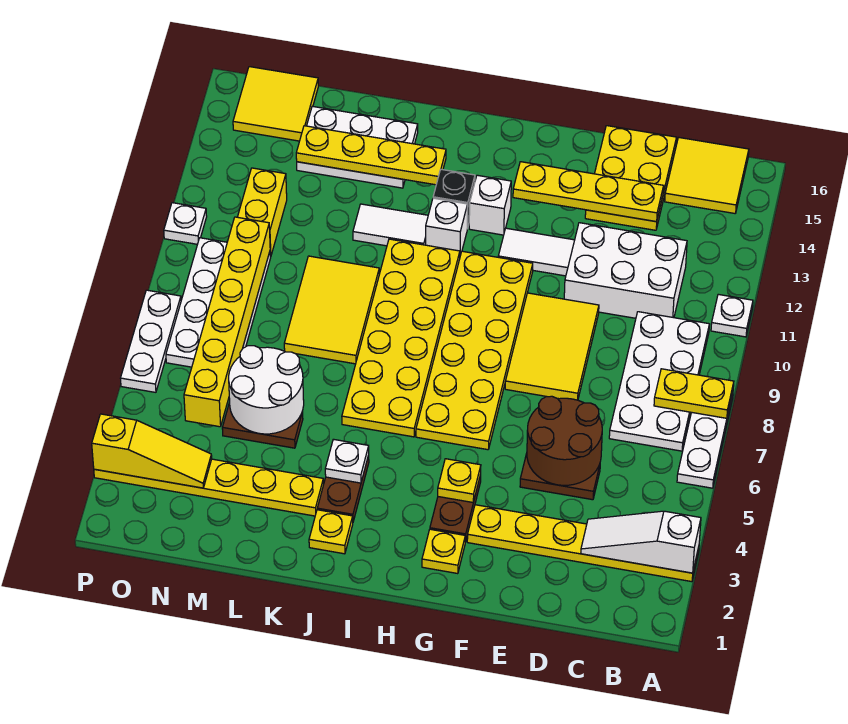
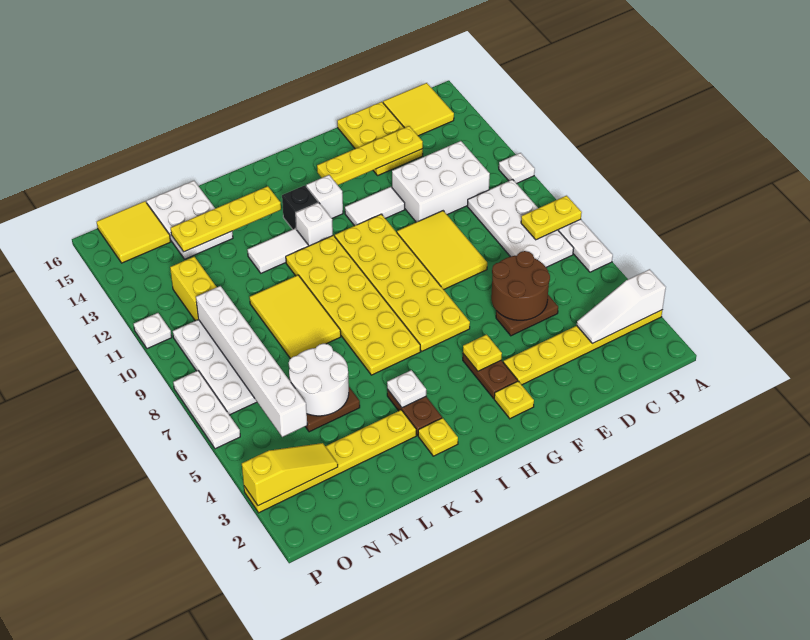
white plate K14:M15 level 1 -> white plate L14:M16 level 1
yellow brick N5:N10 level 2 -> white brick N5:N10 level 2

